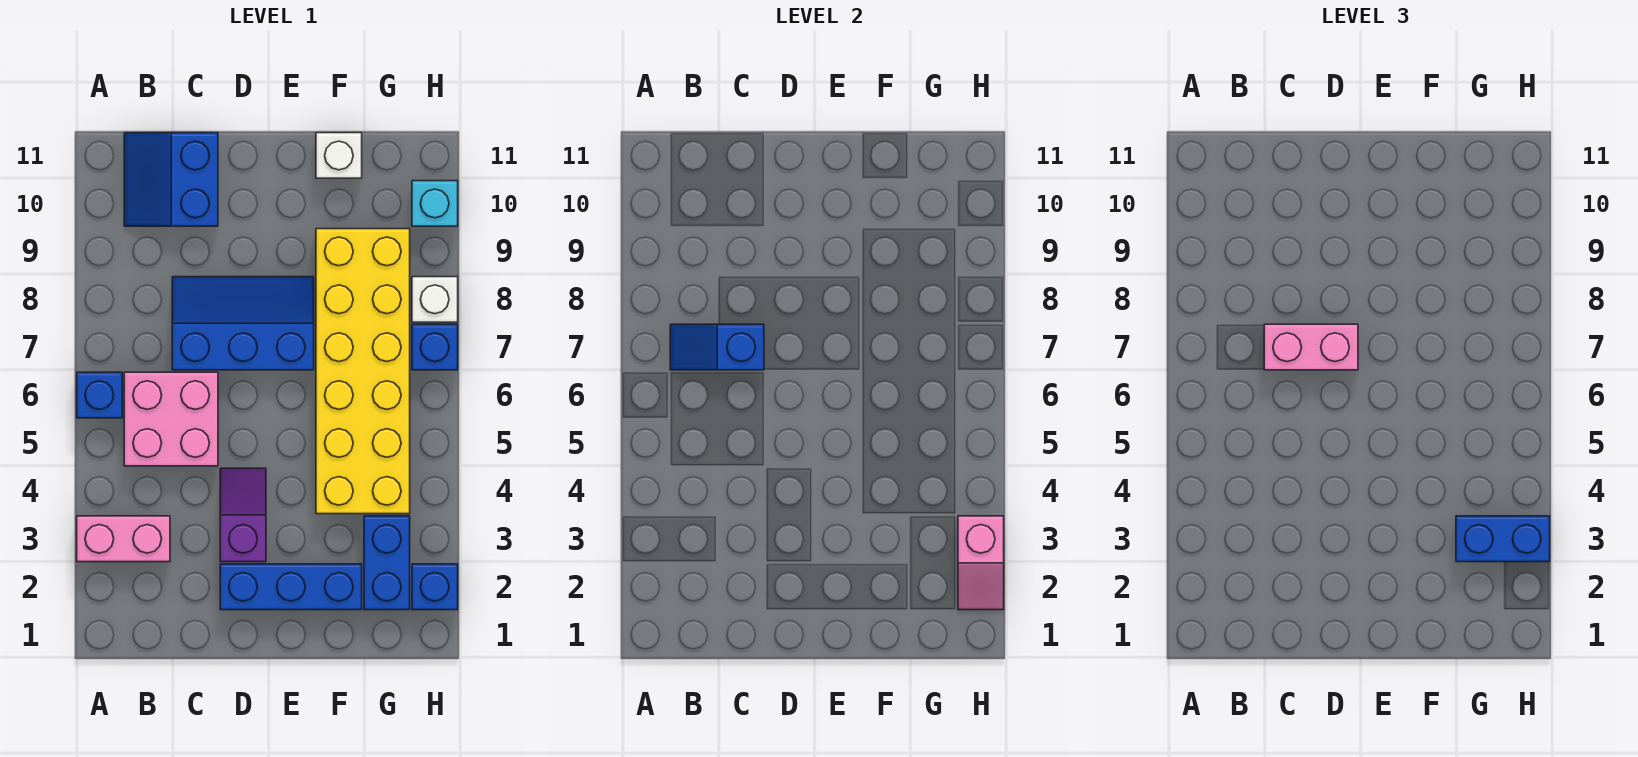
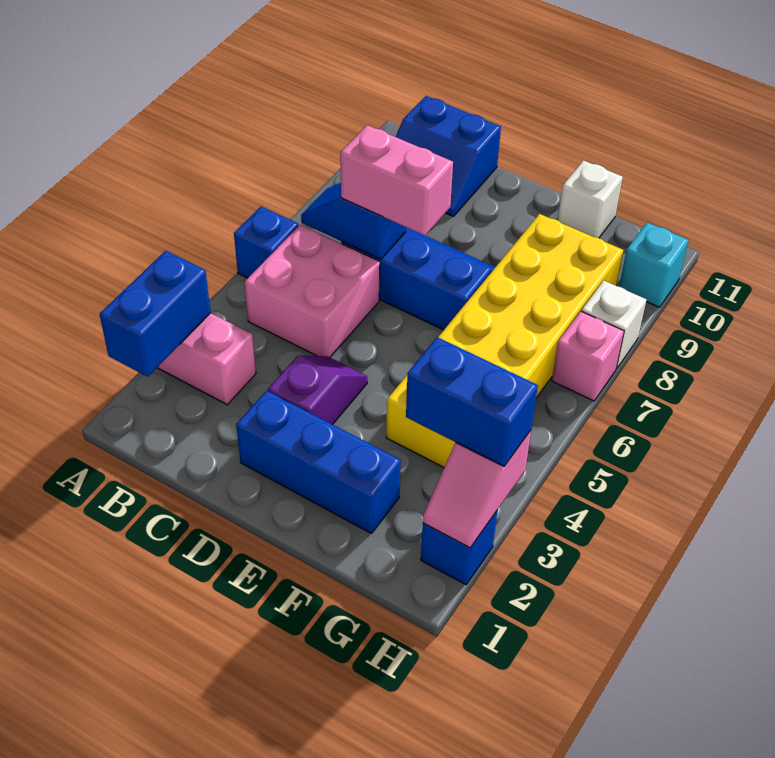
blue slope B10:C11 level 1 top C -> blue slope B10:C11 level 1 top 11
blue brick G2:G3 level 1 -> blue brick A2:A3 level 2
blue brick H7 level 1 -> pink brick H7 level 1

